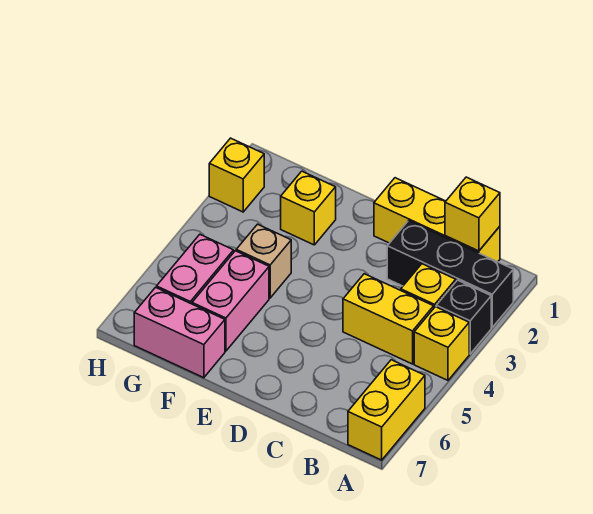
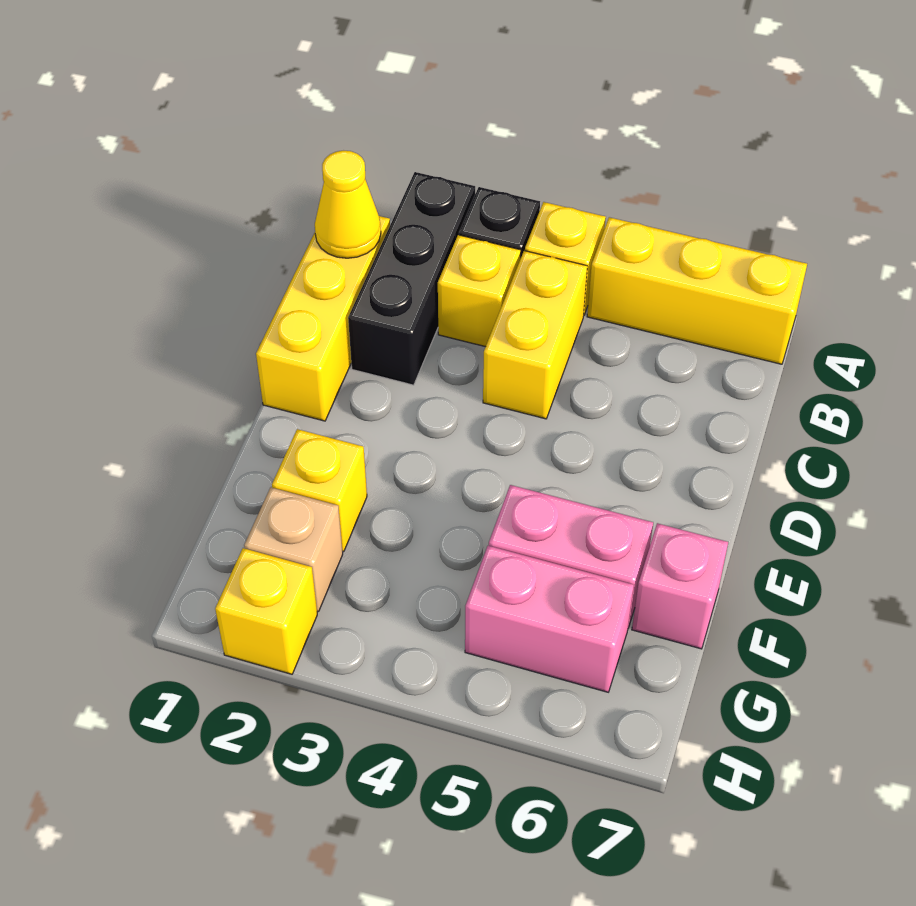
yellow brick A6:A7 level 1 -> yellow brick A5:A7 level 1
yellow brick B1 level 2 -> yellow cone B1 level 2
tan brick F4 level 1 -> tan brick G2 level 1
pink brick F7:G7 level 1 -> pink brick F7 level 1

